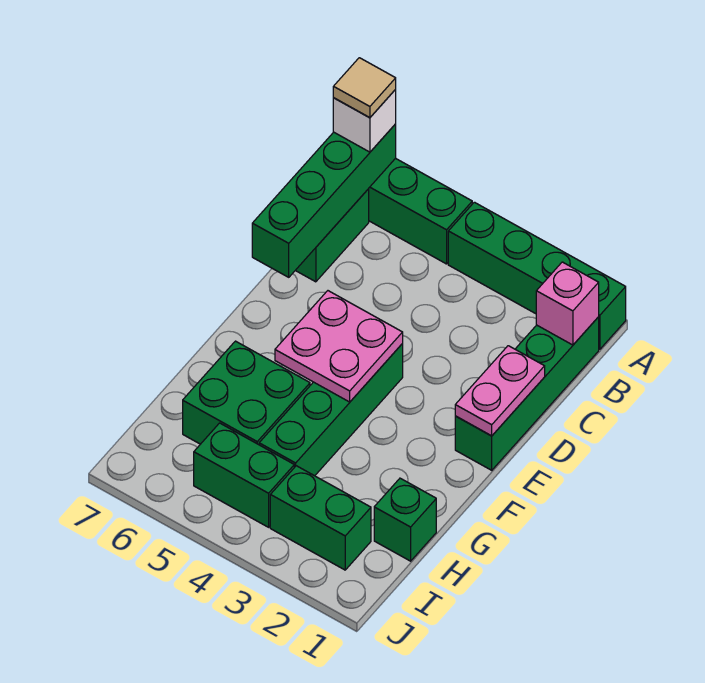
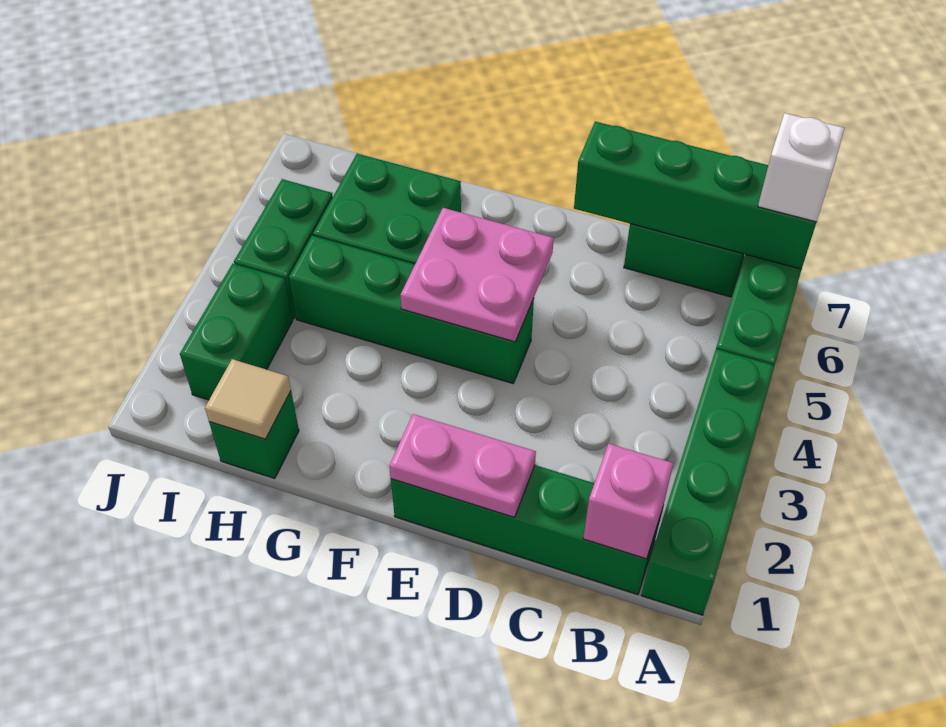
tan tile A7 level 4 -> tan tile H1 level 2

